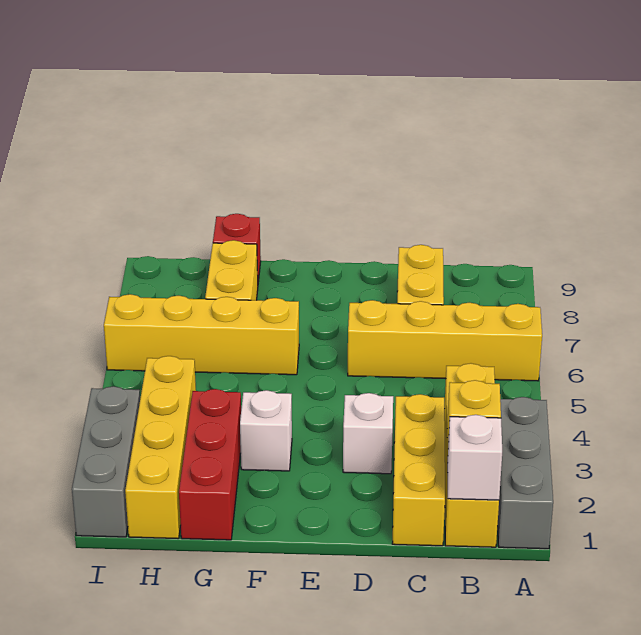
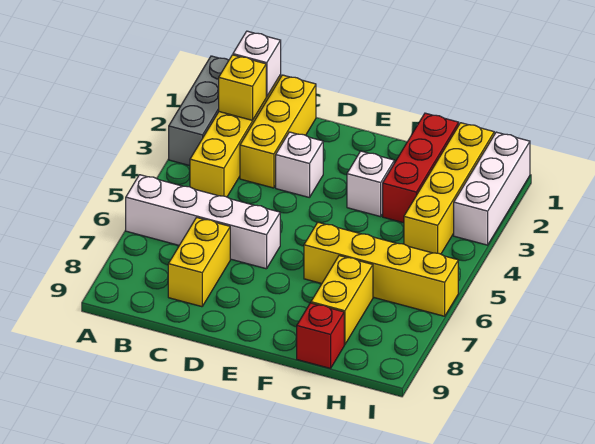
yellow brick A6:D6 level 1 -> white brick A6:D6 level 1
grey brick I1:I3 level 1 -> white brick I1:I3 level 1

